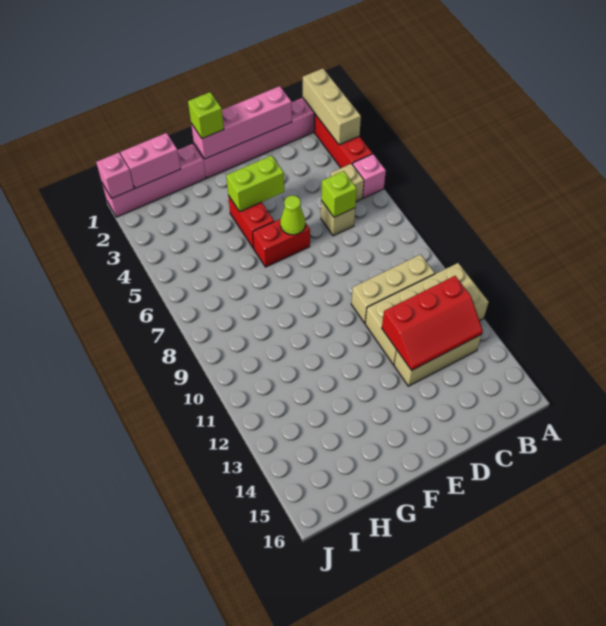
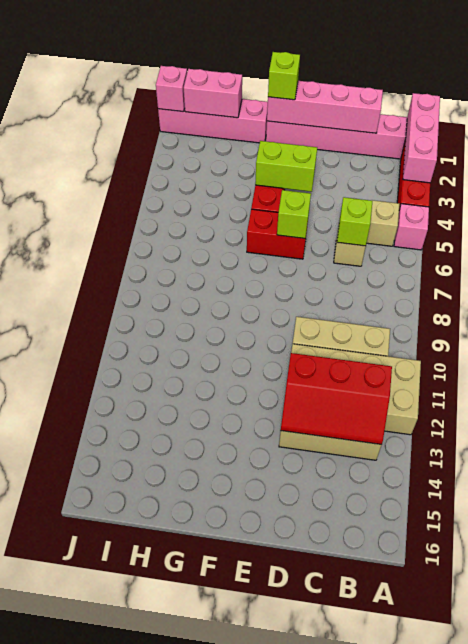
tan brick A1:A3 level 2 -> pink brick A1:A3 level 2
lime cone E6 level 2 -> lime brick E6 level 2

